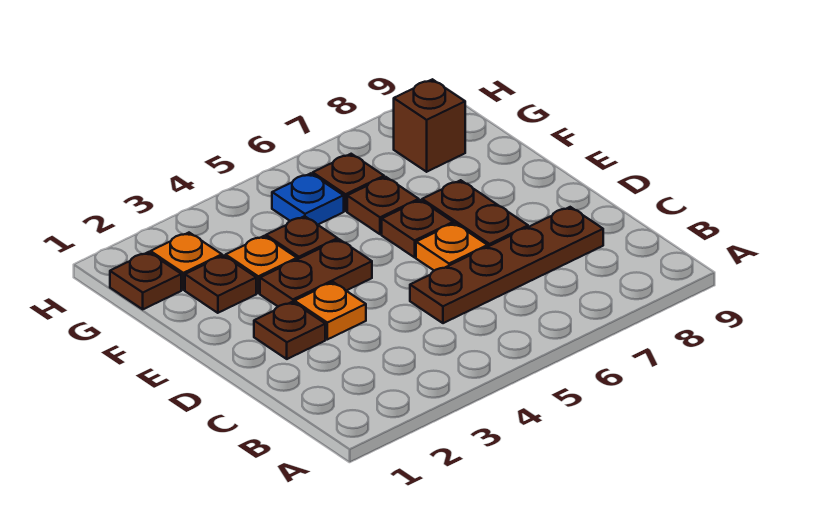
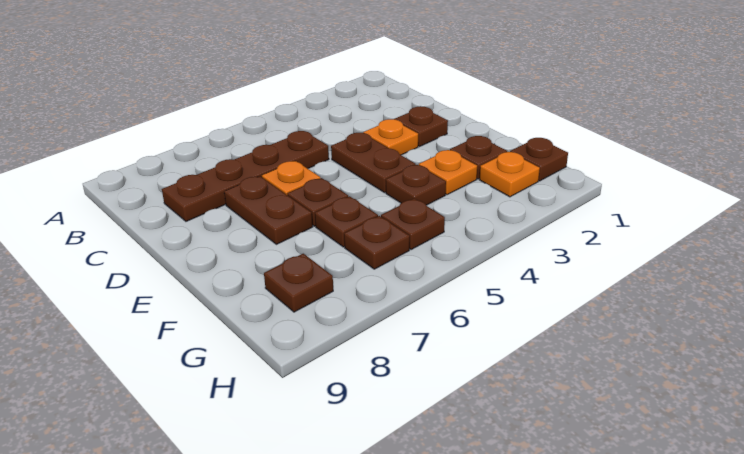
brown plate E3:E4 level 1 -> brown plate D4:E4 level 1
blue plate G5 level 1 -> brown plate G5 level 1
brown brick G8 level 1 -> brown plate G8 level 1

